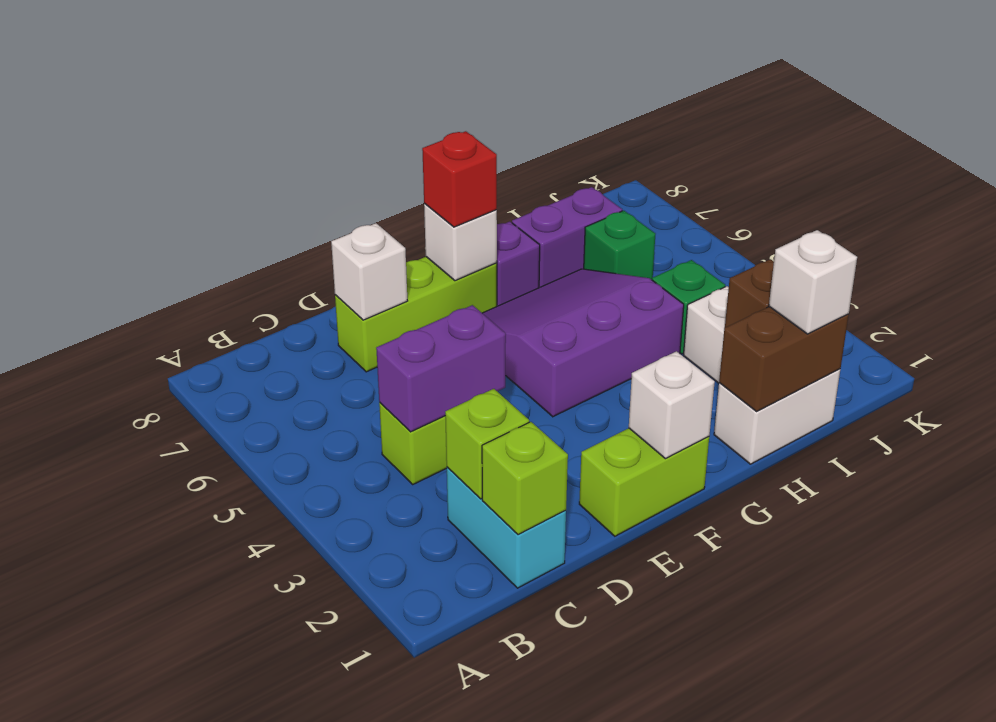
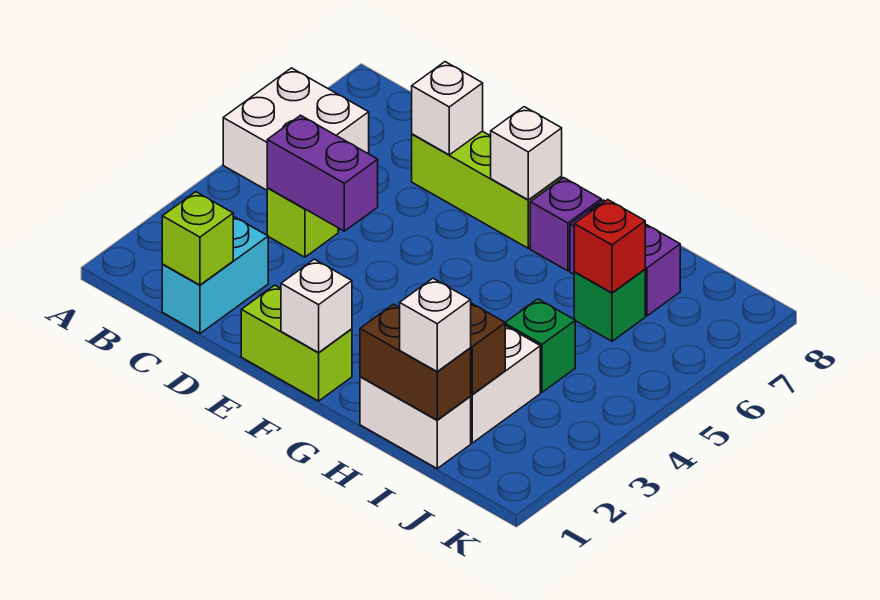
none -> white brick A5:B6 level 1
lime brick C2 level 2 -> none
purple slope F4:H6 level 1 top 4 -> none
red brick F7 level 3 -> red brick I6 level 2

